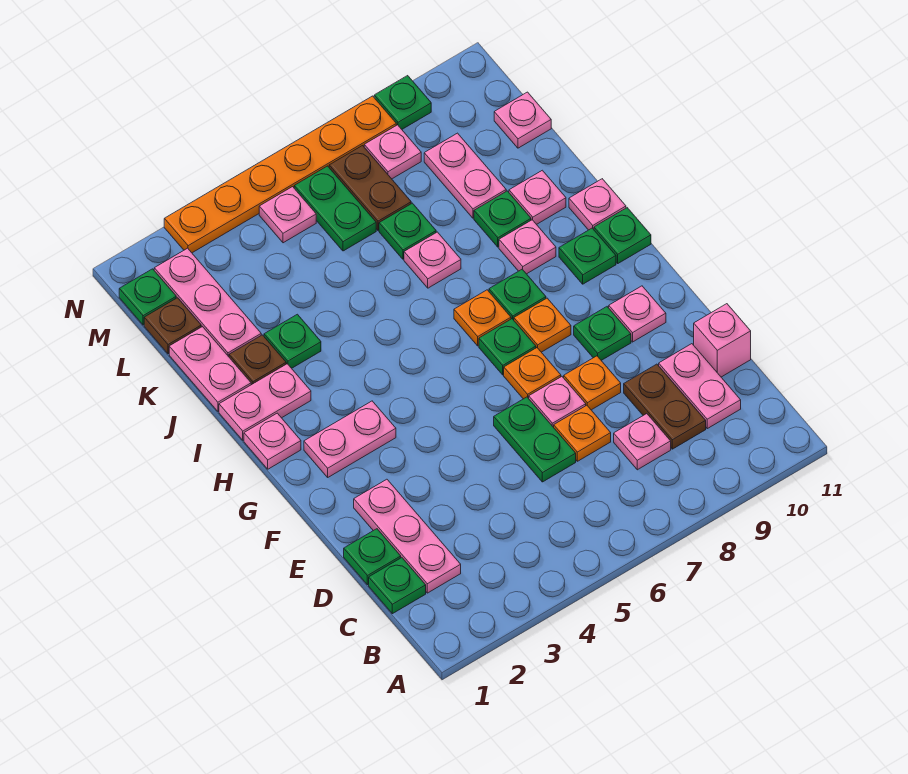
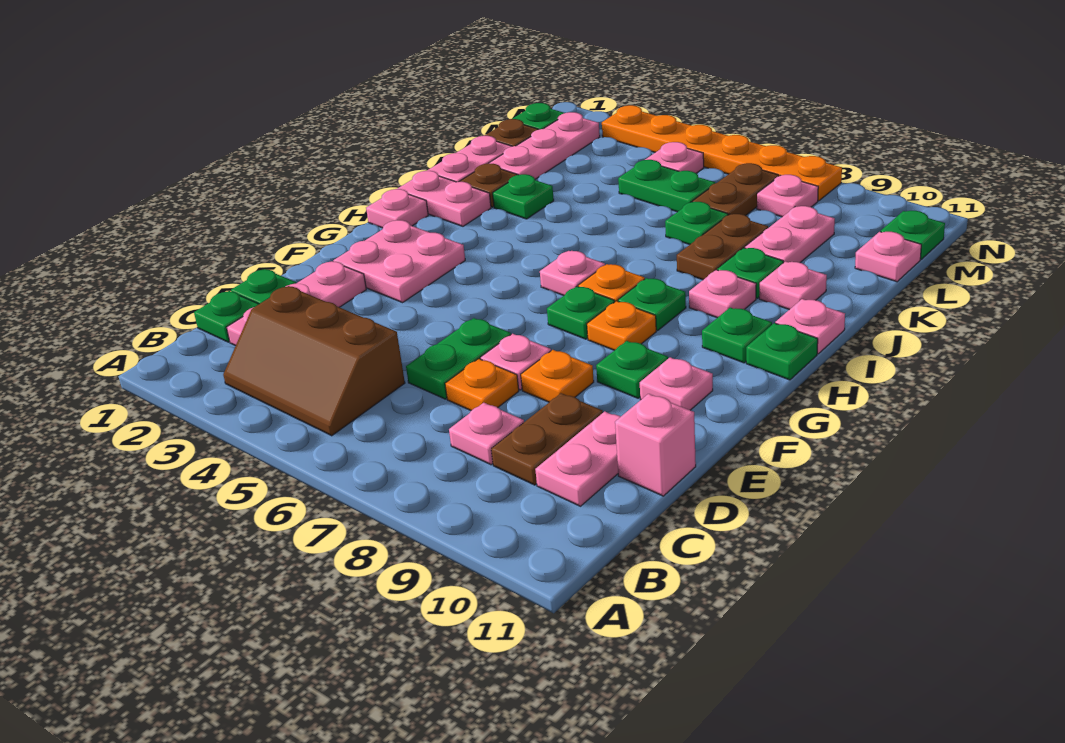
none -> brown slope B3:C5 level 1 top C
orange plate F7 level 1 -> none
pink plate G2:G3 level 1 -> pink plate F2:G3 level 1
pink plate J7 level 1 -> pink plate H6 level 1
none -> brown plate J8:K8 level 1
green plate L6:M6 level 1 -> green plate L5:L6 level 1
green plate N9 level 1 -> green plate M11 level 1

